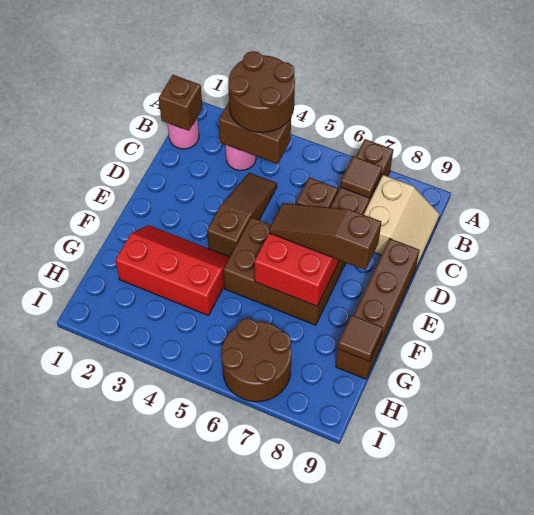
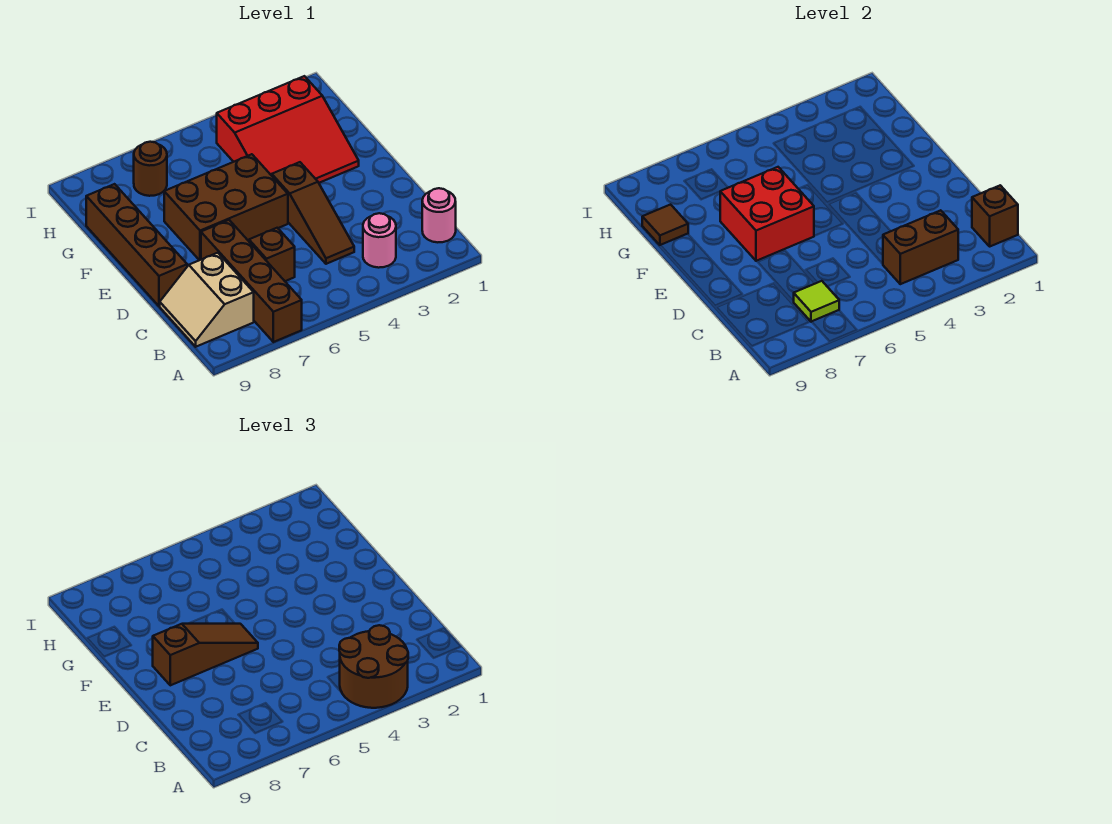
brown tile B7 level 2 -> lime tile B7 level 2
red slope F2:G4 level 1 top G -> red slope F2:H4 level 1 top H
brown round brick H6:I7 level 1 -> brown round brick H7 level 1

